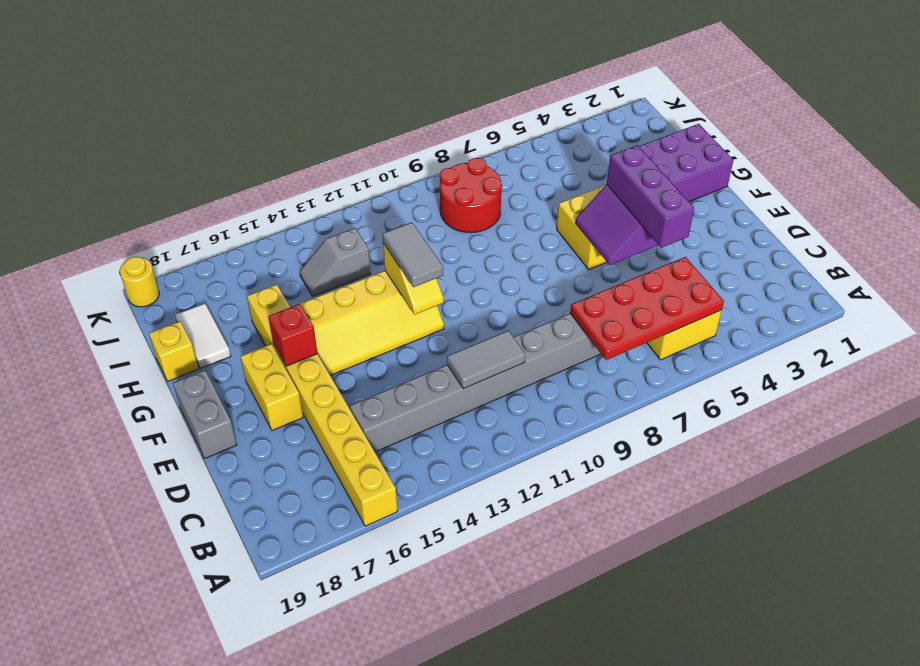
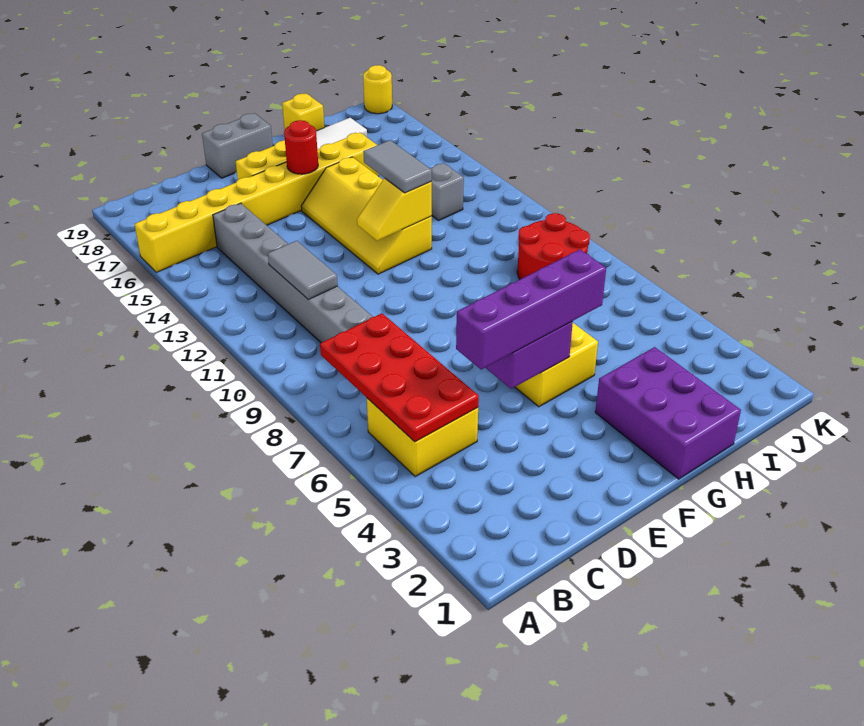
purple brick D5:F5 level 3 -> purple brick D5:G5 level 3
grey tile F12:G12 level 3 -> grey tile G12:G13 level 3
red brick F16 level 2 -> red round brick F16 level 2

